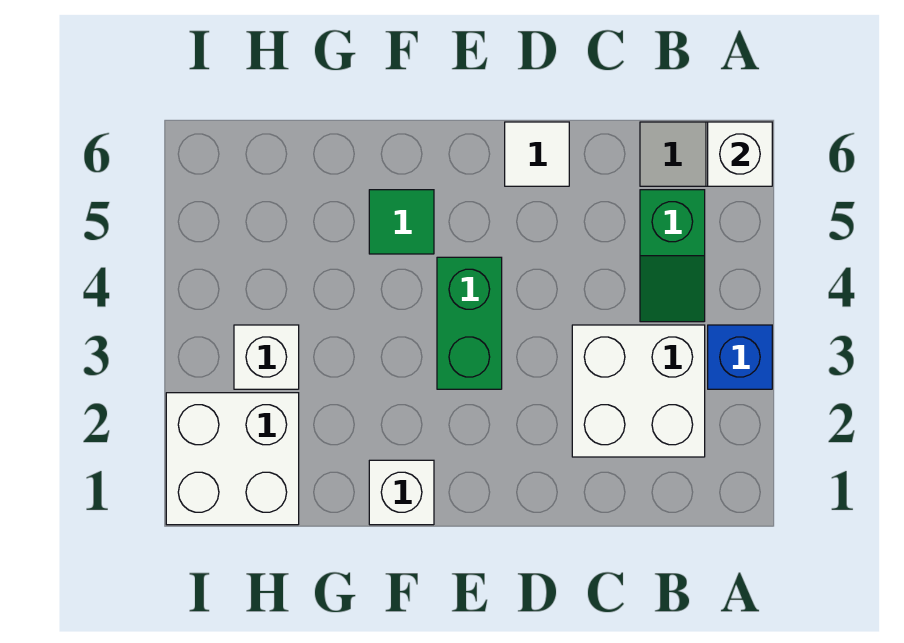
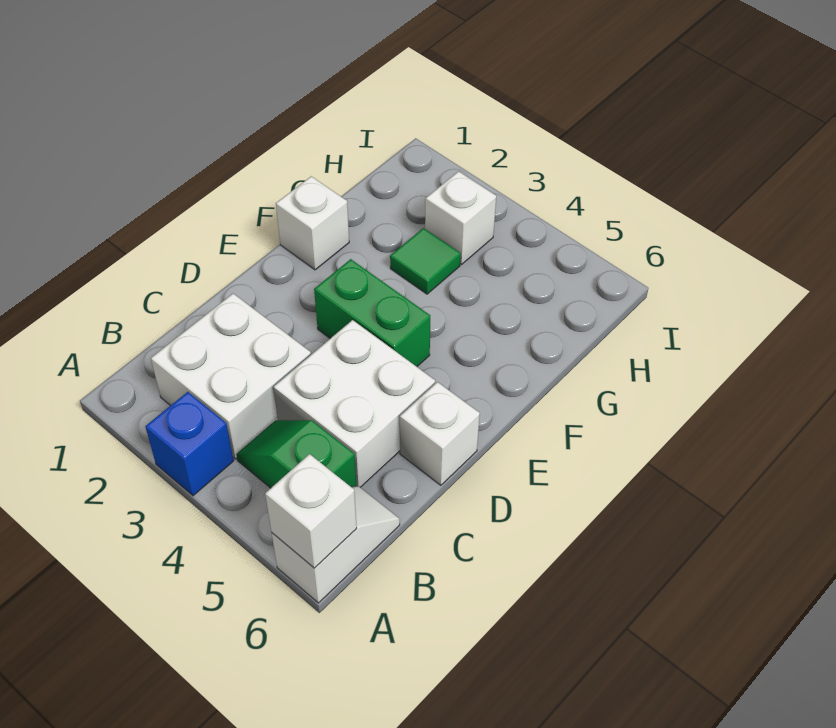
white tile D6 level 1 -> white brick D6 level 1
green tile F5 level 1 -> green tile G3 level 1
white brick H1:I2 level 1 -> white brick C4:D5 level 1

